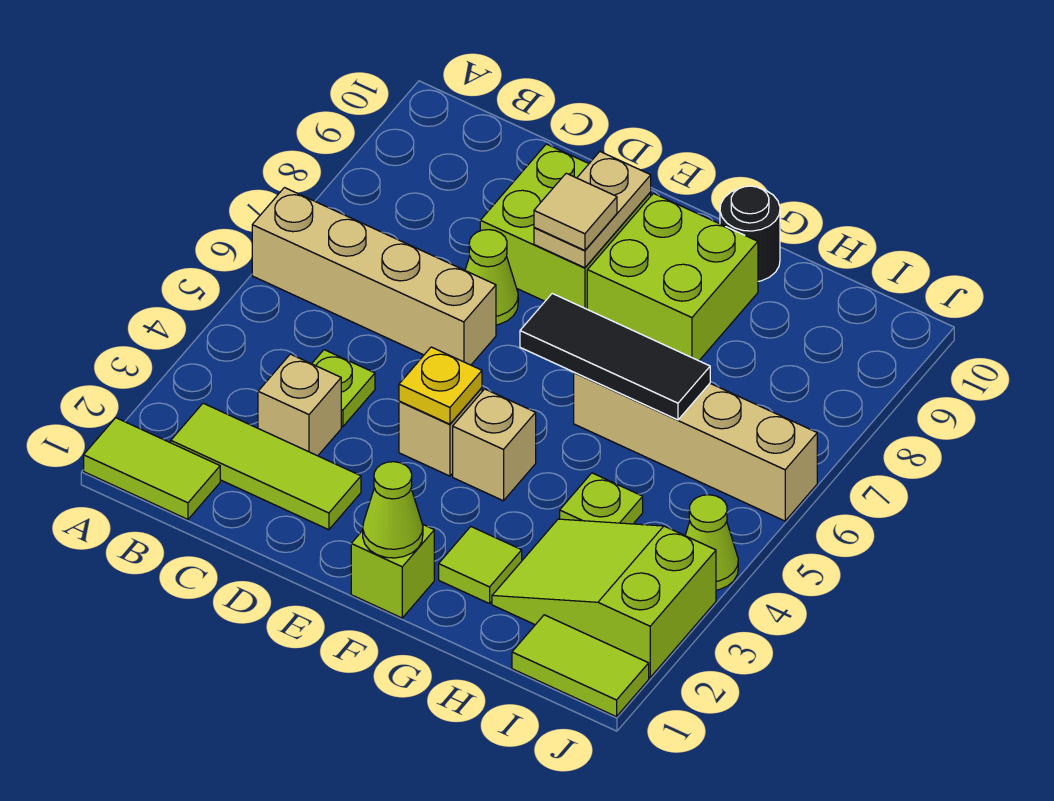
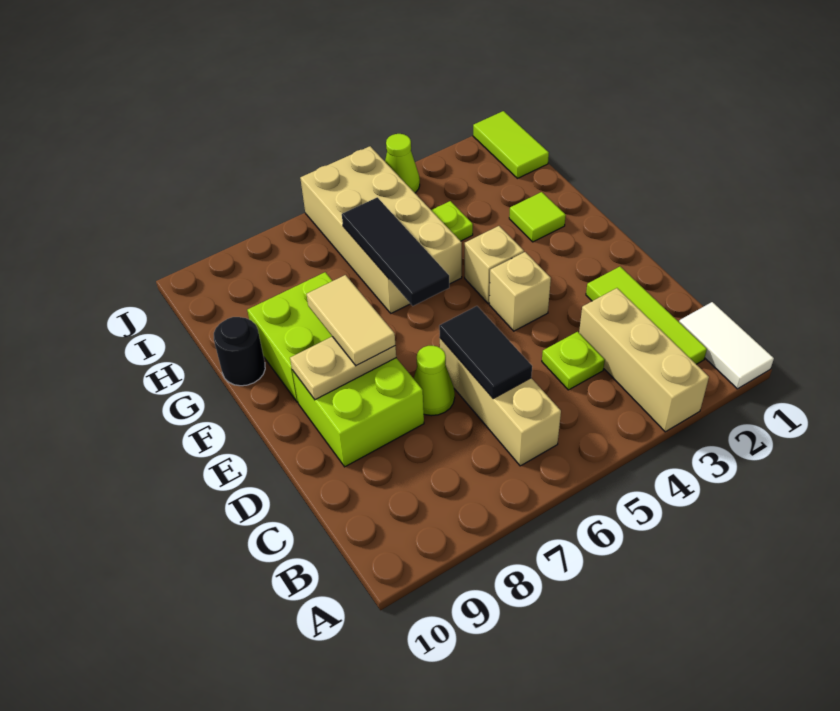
lime tile A1:B1 level 1 -> white tile A1:B1 level 1
tan brick A6:D6 level 1 -> tan brick B6:D6 level 1
tan brick C3 level 1 -> tan brick A3:C3 level 1
none -> black tile C6:D6 level 2
yellow plate E4 level 2 -> none
tan tile E8 level 3 -> tan tile E8:F8 level 3
lime brick F1 level 1 -> none
lime cone F1 level 2 -> none
tan brick G6:J6 level 1 -> tan brick G5:J6 level 1
lime slope H2:J3 level 1 top J -> none

